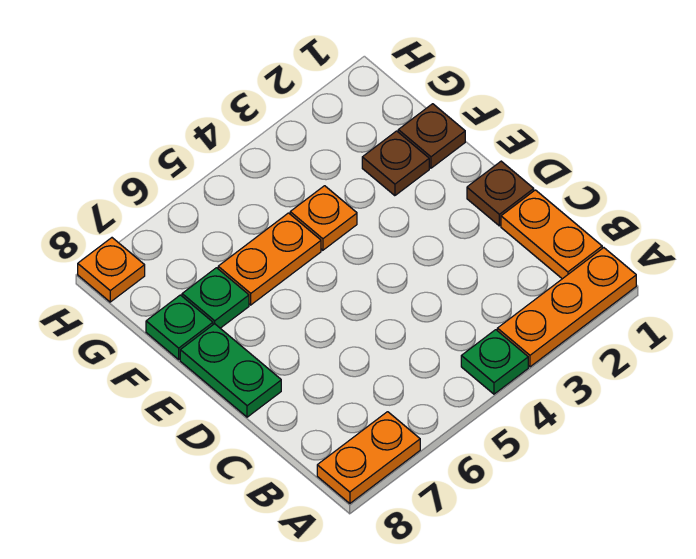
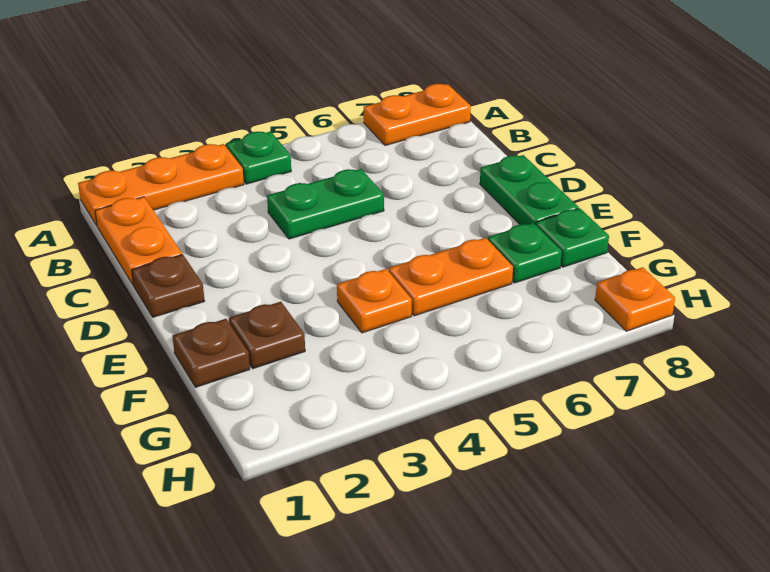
none -> green plate C4:C5 level 1

